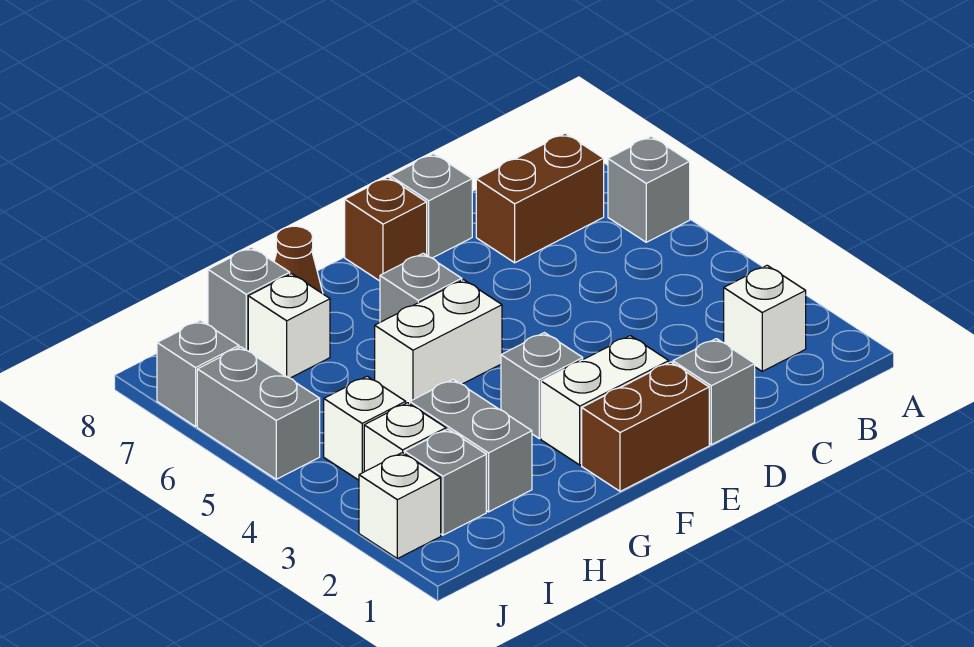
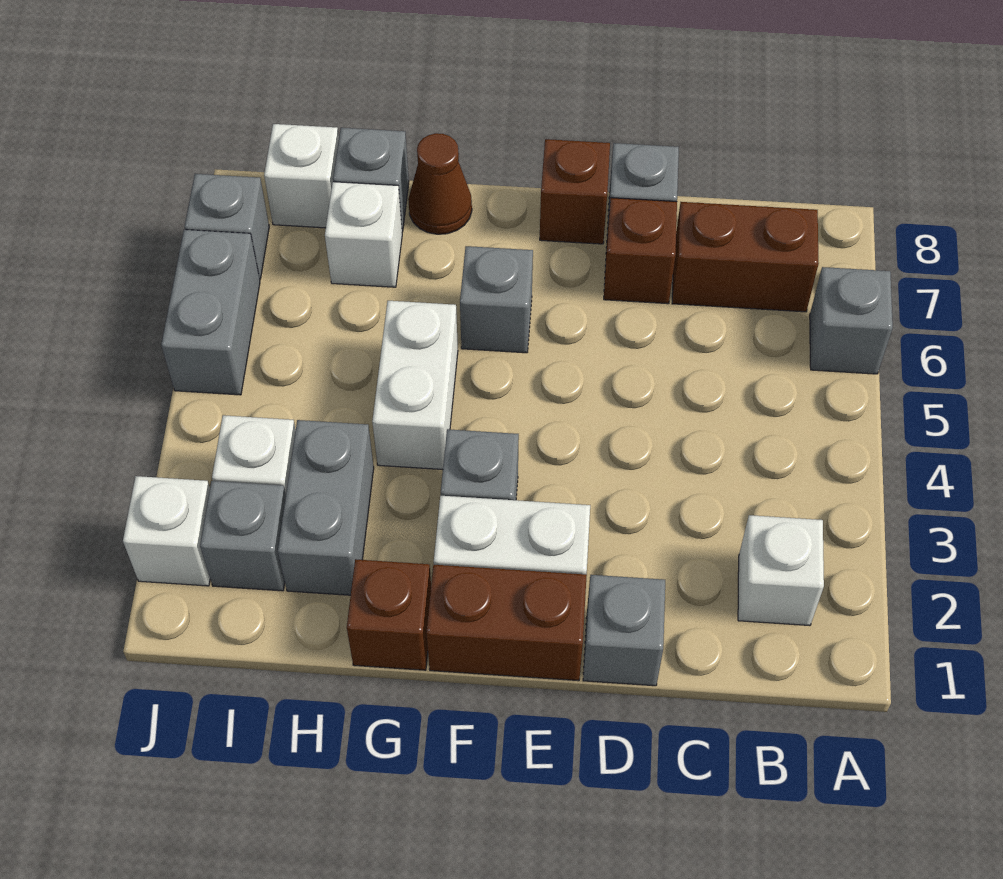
none -> brown brick D7 level 1
white brick F5:G5 level 1 -> white brick G4:G5 level 1
none -> brown brick G1 level 1
white brick I4 level 1 -> white brick I8 level 1

